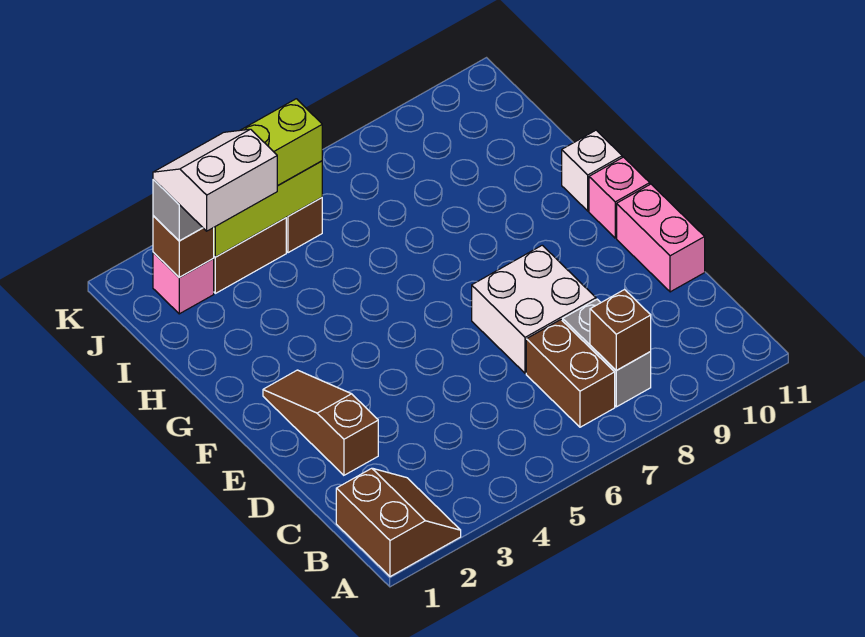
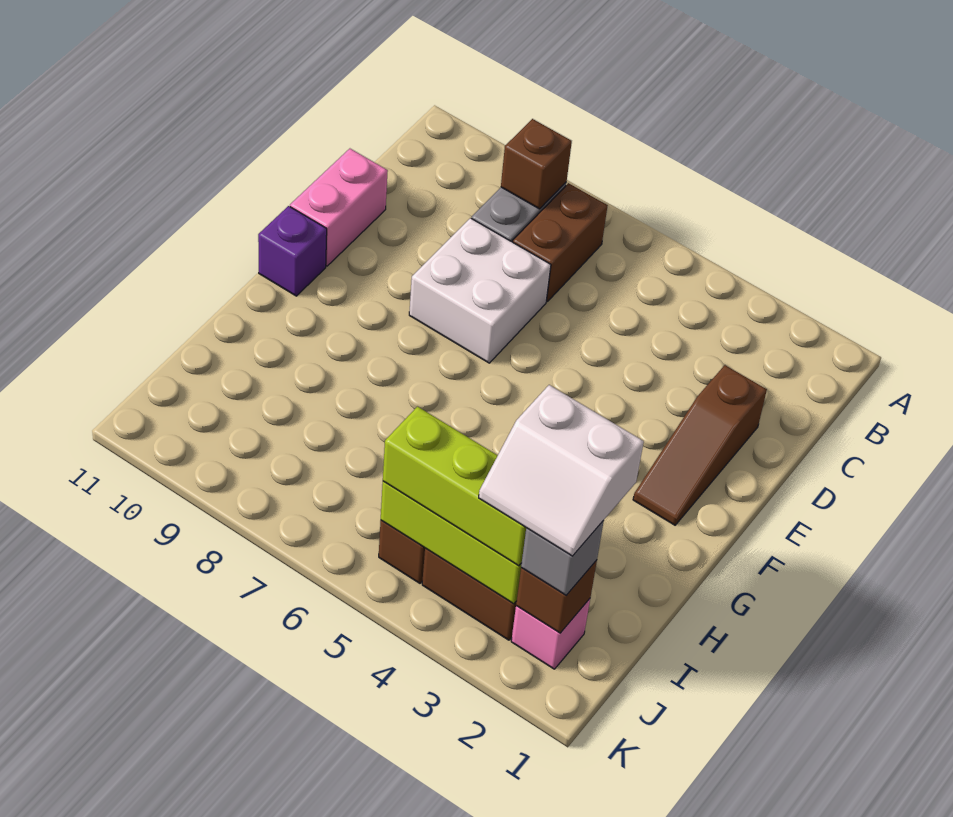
brown slope A1:B2 level 1 top 1 -> none
pink brick F11 level 1 -> purple brick F11 level 1
white brick G11 level 1 -> none

